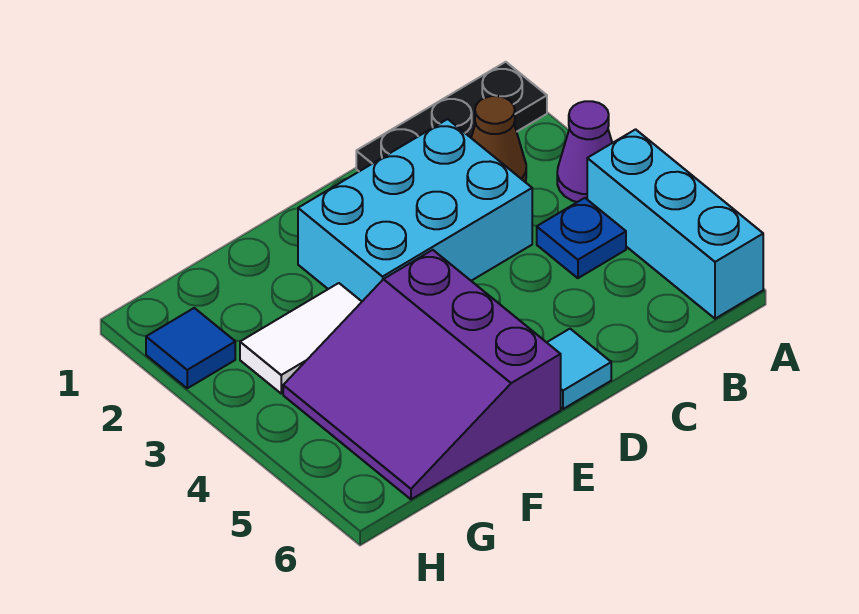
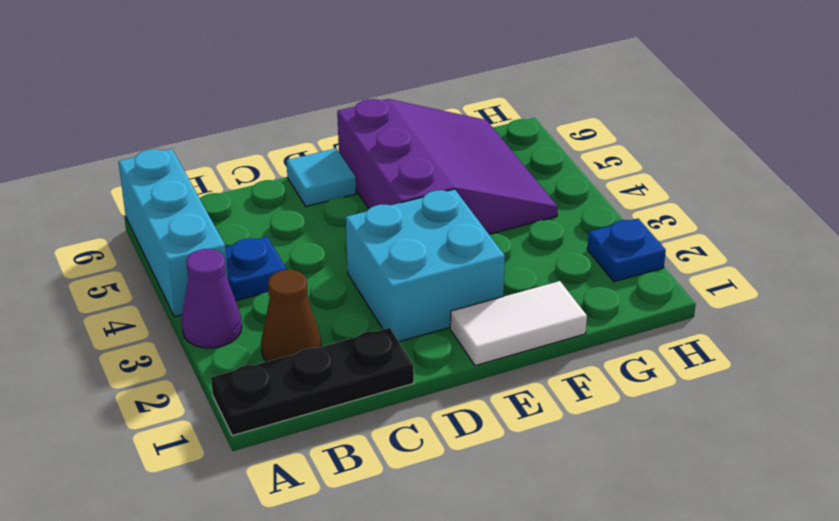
cyan brick C2:E3 level 1 -> cyan brick D2:E3 level 1
white tile F3:G3 level 1 -> white tile E1:F1 level 1
blue tile H2 level 1 -> blue plate H2 level 1

